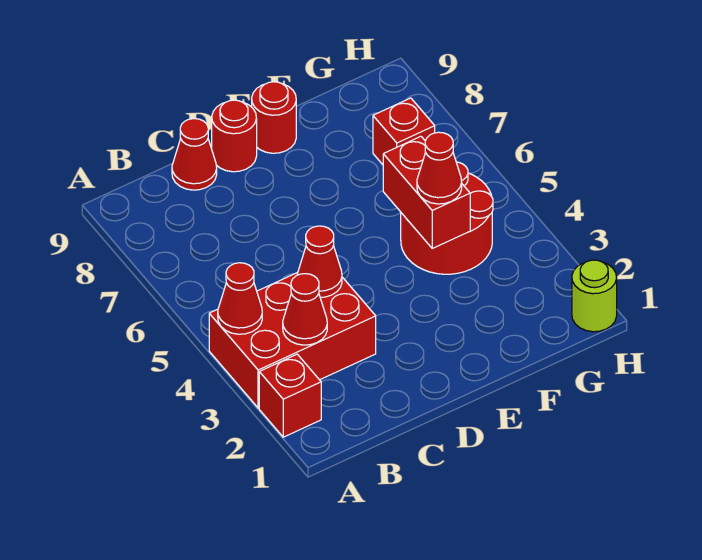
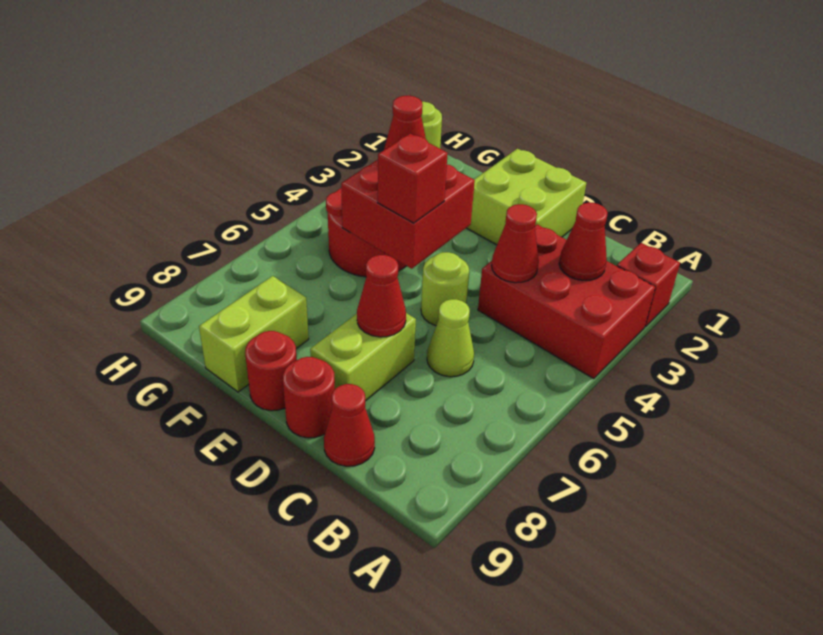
red cone A4 level 2 -> red cone D7 level 2
none -> lime cone C6 level 1
none -> lime brick D1:E2 level 1
none -> lime round brick D5 level 1
none -> lime brick D7:D8 level 1
red brick F4:F5 level 2 -> red brick E4:F5 level 2
none -> lime brick F8:F9 level 1
red brick G7 level 1 -> red brick E5 level 3

